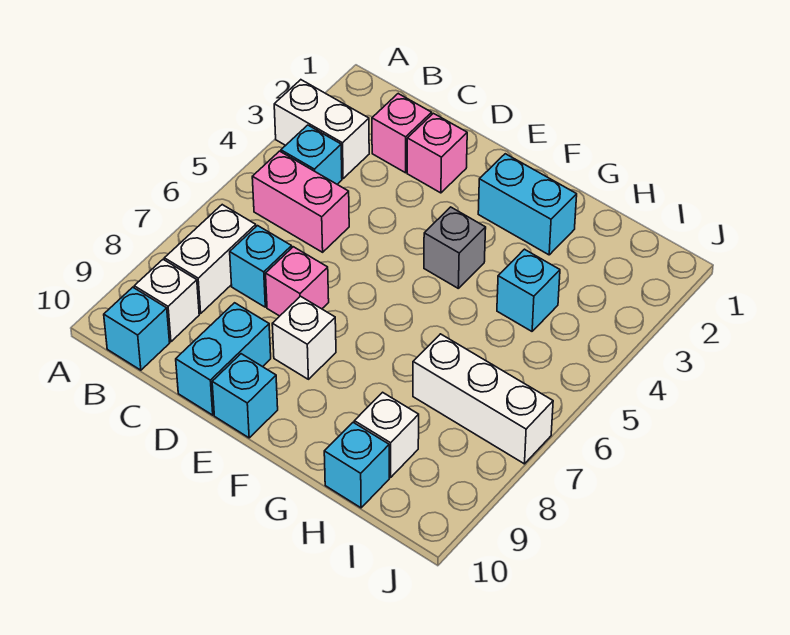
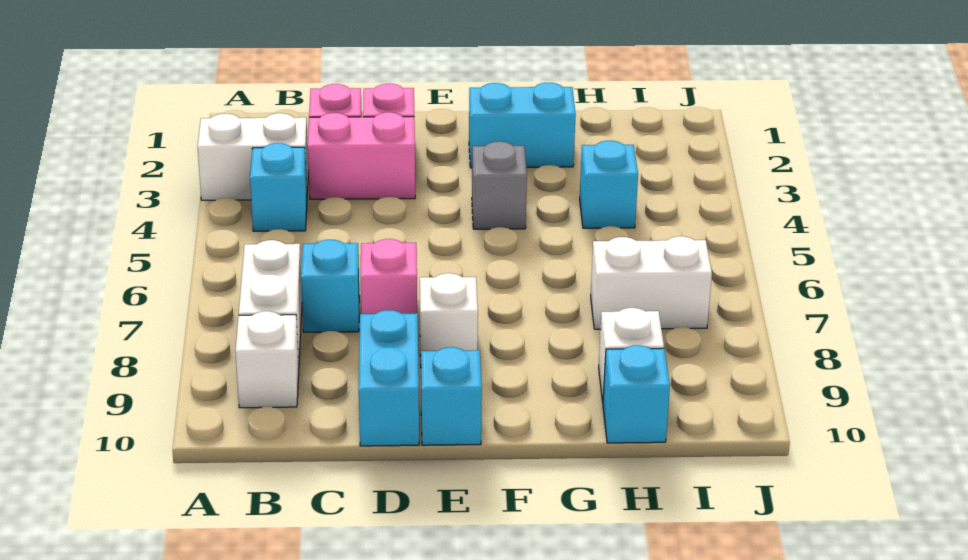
pink brick B5:C5 level 1 -> pink brick C3:D3 level 1
cyan brick B10 level 1 -> none
white brick H7:J7 level 1 -> white brick H7:I7 level 1

